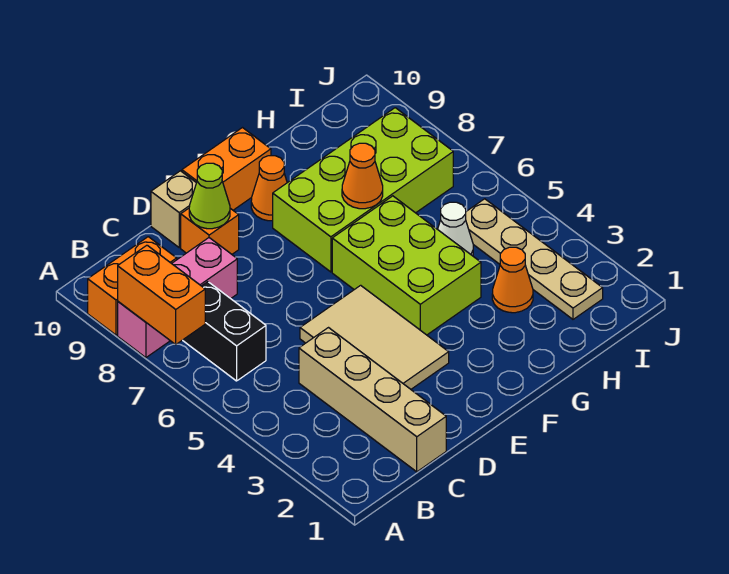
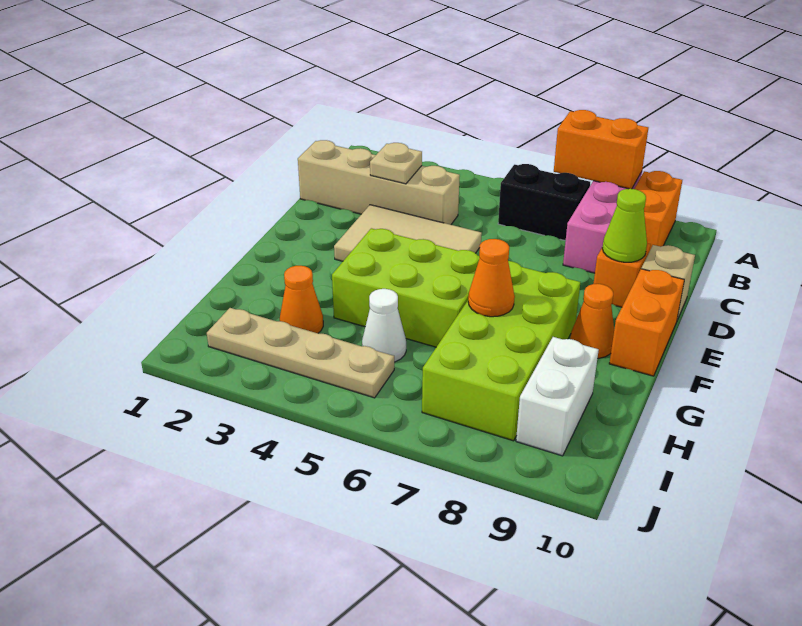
none -> tan plate C3 level 2
none -> white brick H9:I9 level 1

